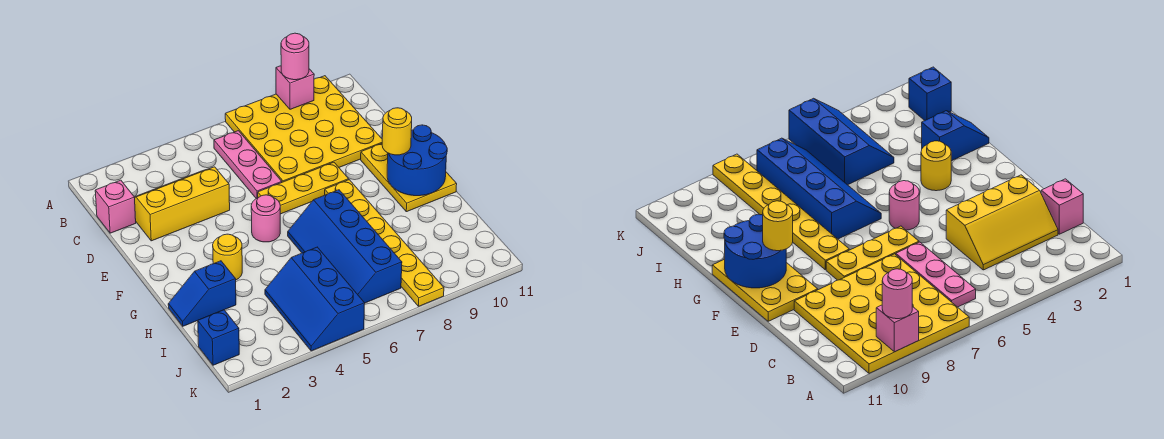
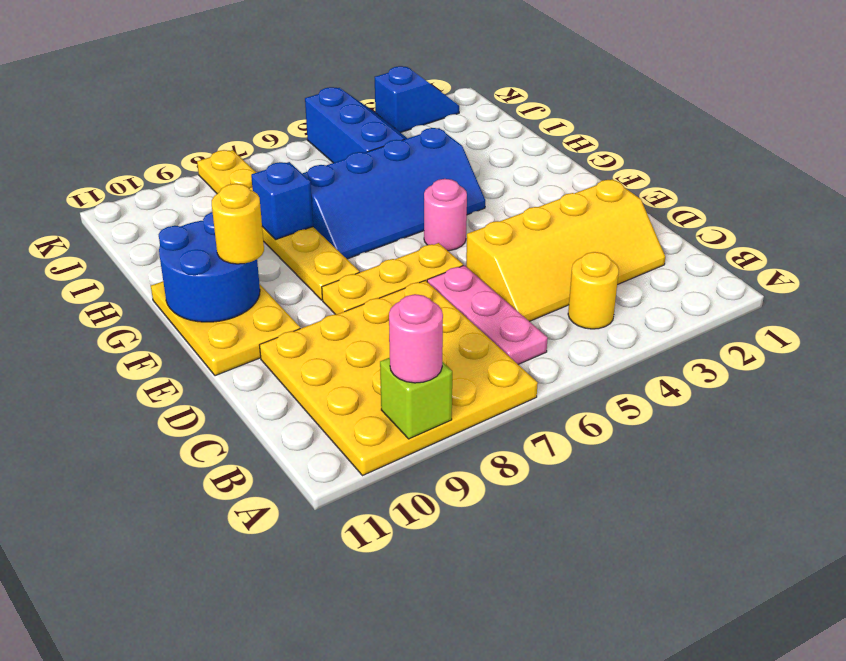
pink brick A9 level 2 -> lime brick A9 level 2
pink brick C1 level 1 -> none
yellow slope C2:D4 level 1 top D -> yellow slope C2:D5 level 1 top D
yellow round brick G3 level 1 -> yellow round brick B4 level 1
blue slope G6:J7 level 1 top 7 -> blue slope G4:H7 level 1 top H
blue slope H1:H2 level 1 top 2 -> blue slope K2:K3 level 1 top 3
blue brick J1 level 1 -> blue brick H8 level 2

